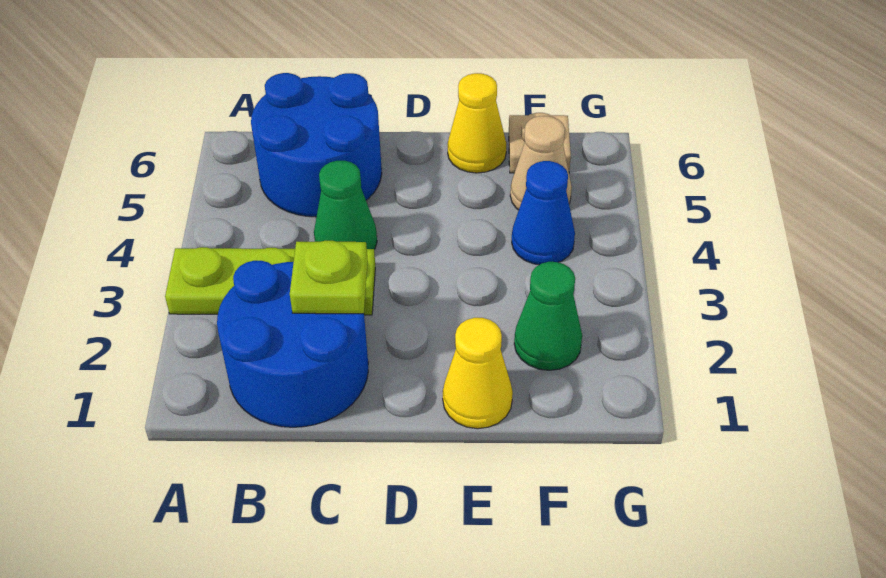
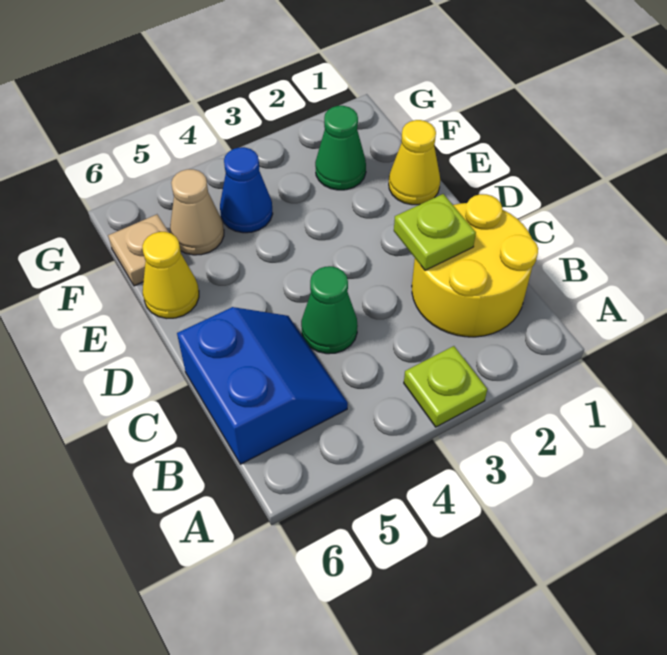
lime plate A3:C3 level 1 -> lime plate A3 level 1
blue round brick B1:C2 level 1 -> yellow round brick B1:C2 level 1
blue round brick B5:C6 level 1 -> blue slope B5:C6 level 1 top 6

